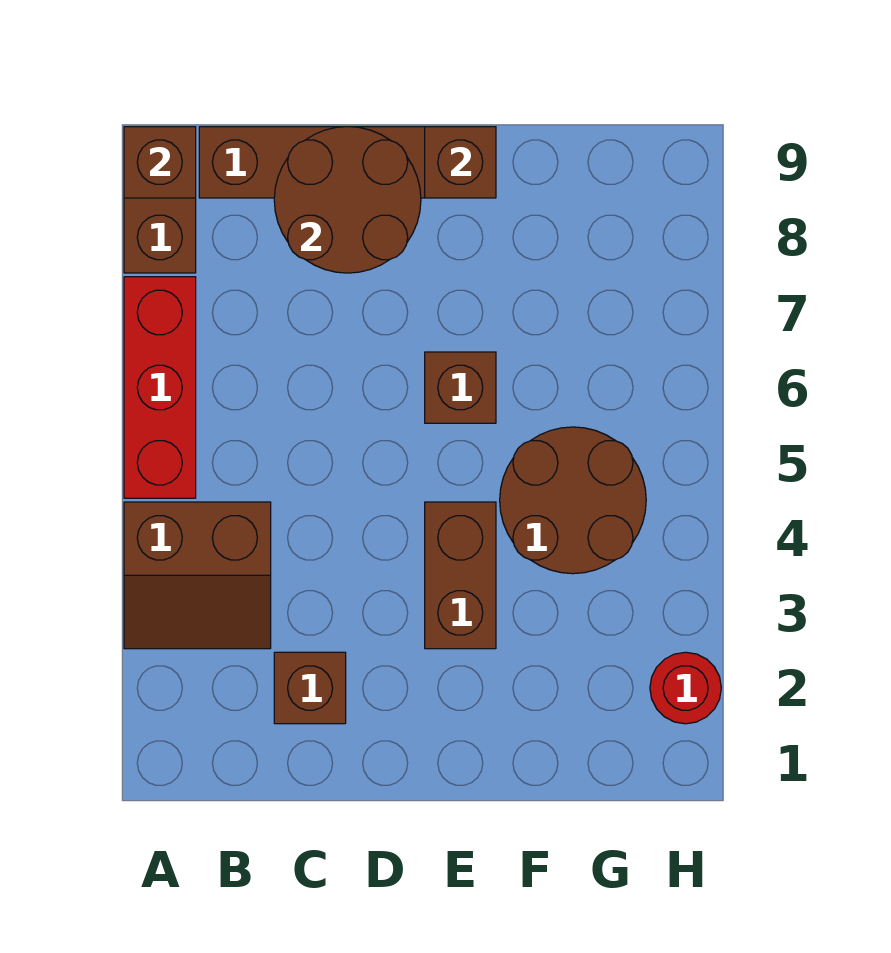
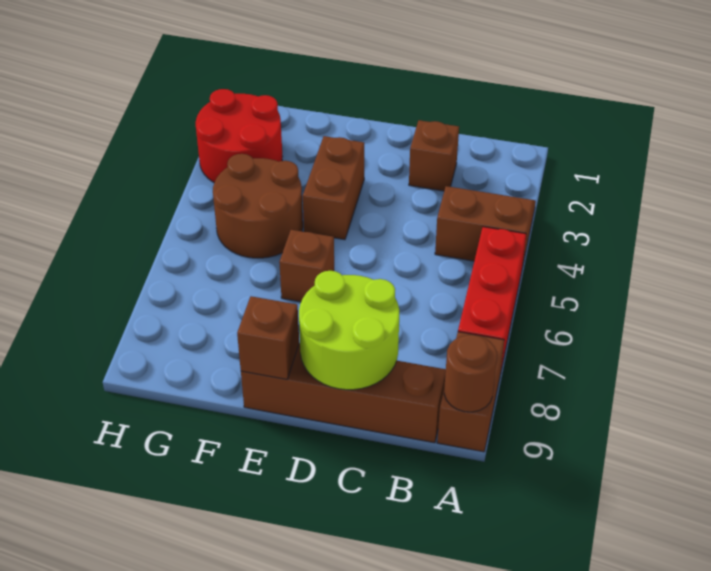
brown brick A9 level 2 -> brown round brick A9 level 2
brown round brick C8:D9 level 2 -> lime round brick C8:D9 level 2
red round brick H2 level 1 -> red round brick G2:H3 level 1

